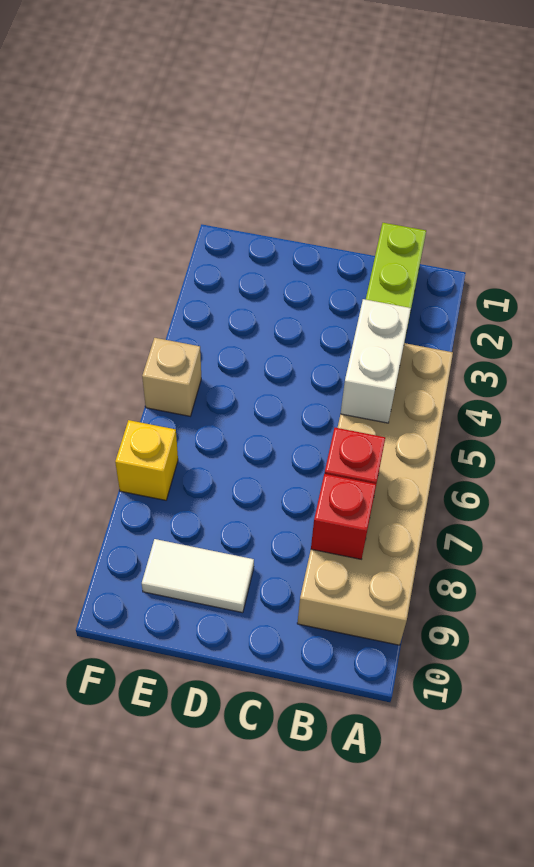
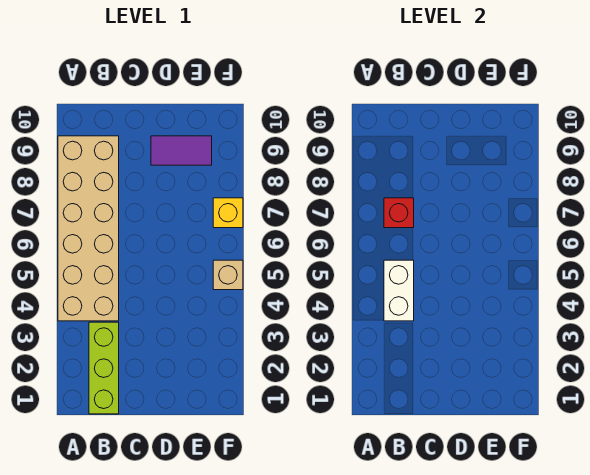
red brick B8 level 2 -> none
white tile D9:E9 level 1 -> purple tile D9:E9 level 1

